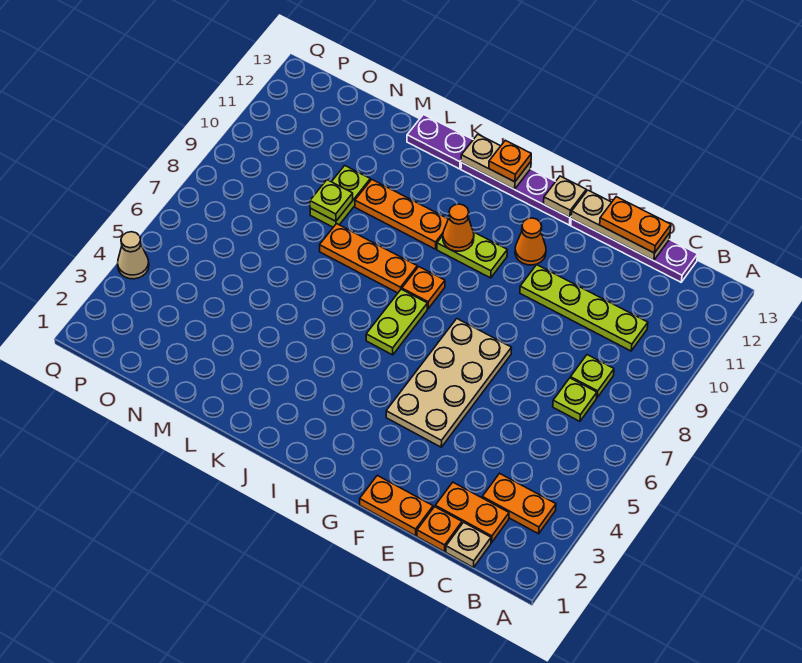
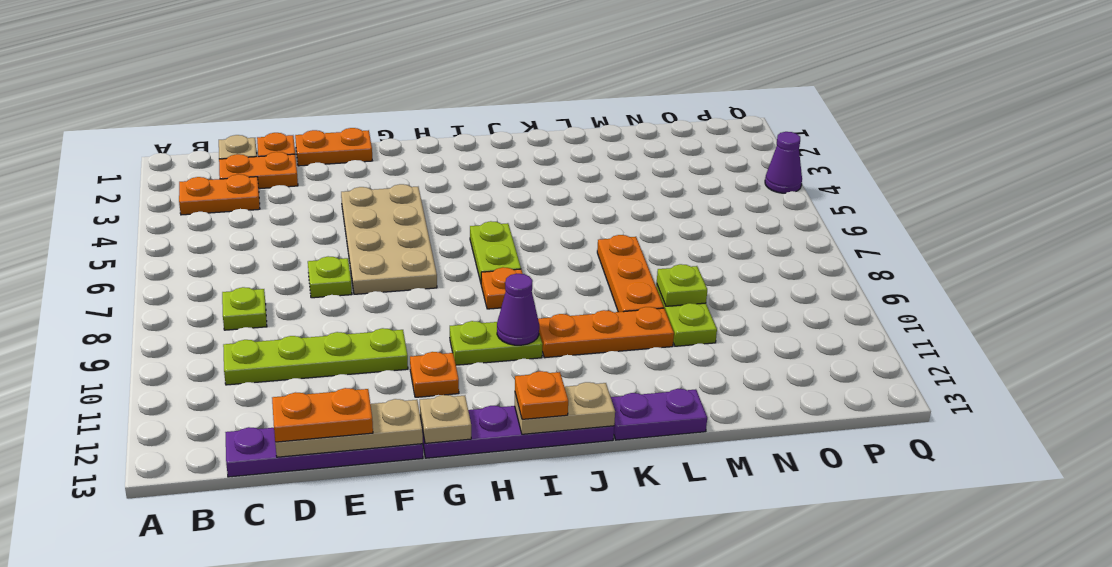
lime plate C7 level 1 -> lime plate E7 level 1
orange cone G11 level 1 -> orange plate G11 level 1
orange cone I10 level 2 -> purple cone I10 level 2
orange plate J8:L8 level 1 -> orange plate L7:L9 level 1
tan cone Q4 level 1 -> purple cone Q4 level 1

